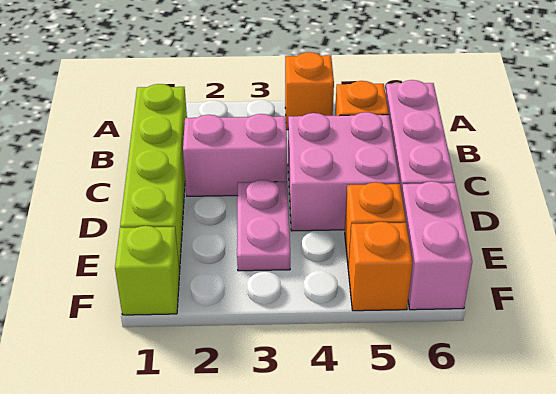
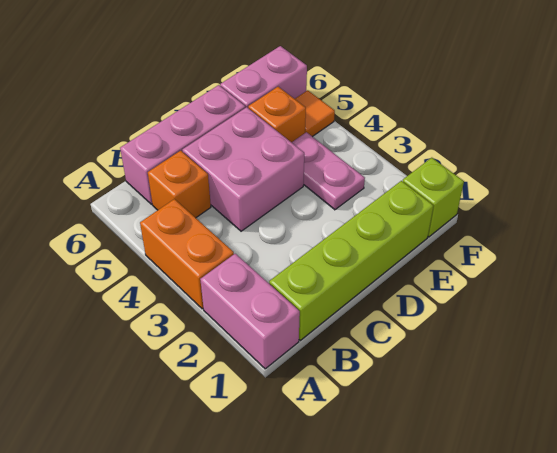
orange brick A4 level 1 -> orange brick A3:A4 level 1
pink brick C2:C3 level 1 -> pink brick A1:A2 level 1
pink plate D3:E3 level 1 -> pink plate E3:E4 level 1
orange brick F5 level 1 -> orange tile F5 level 1

